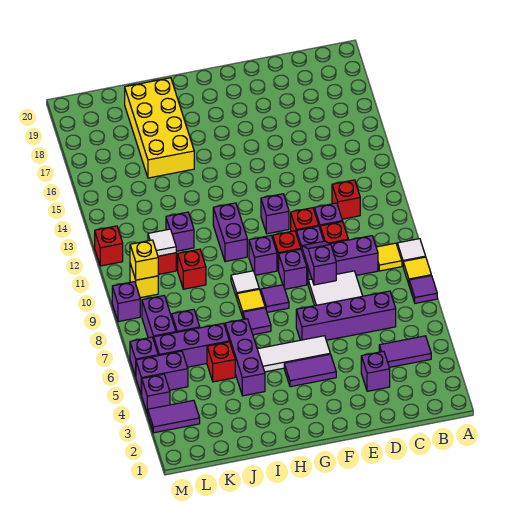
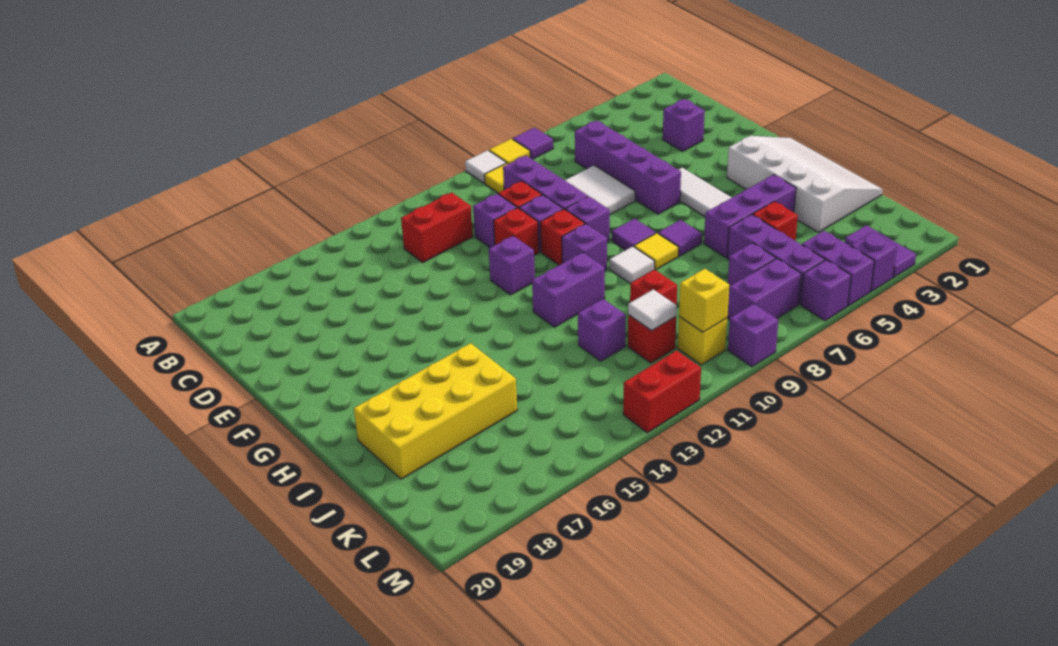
purple tile B4:C4 level 1 -> none
red brick C12 level 1 -> red brick C12:C13 level 1
purple slope E8:E9 level 2 top 8 -> none
purple tile F4:G4 level 1 -> none
none -> white slope G1:J3 level 1 top 3
red brick M12 level 1 -> red brick M12:M13 level 1

